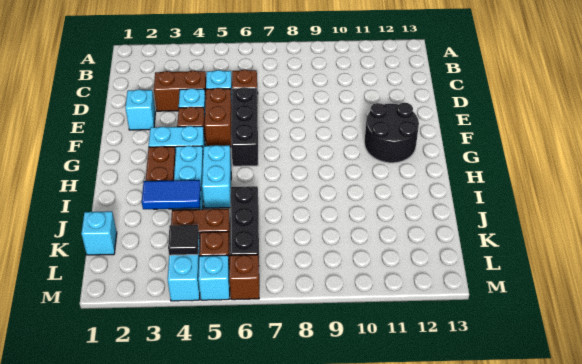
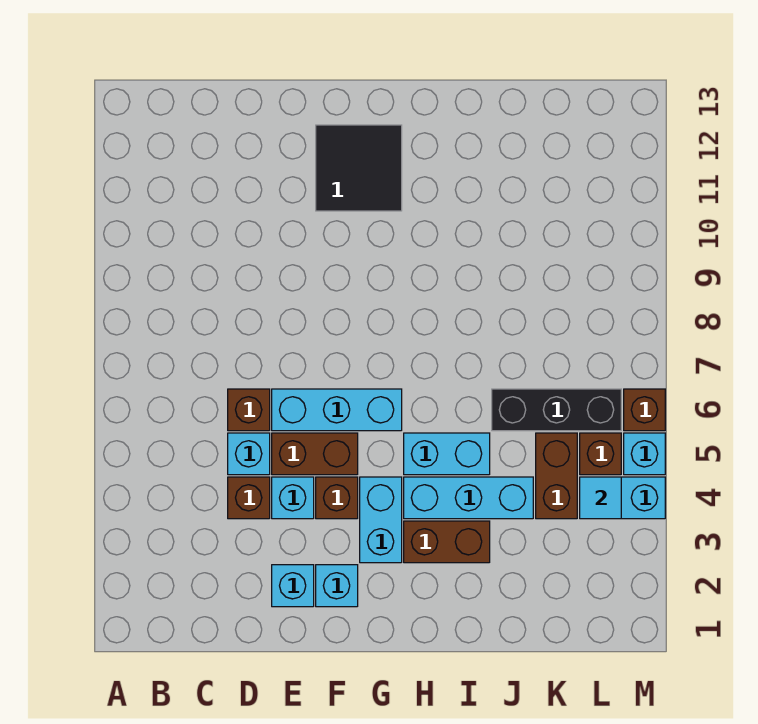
brown brick D3:D4 level 1 -> brown brick D4 level 1
black brick E6:G6 level 1 -> cyan brick E6:G6 level 1
black round brick F11:G12 level 1 -> black tile F11:G12 level 1
blue tile J3:J4 level 2 -> none
cyan brick K1 level 1 -> cyan brick F2 level 1
black tile L4 level 2 -> cyan tile L4 level 2

